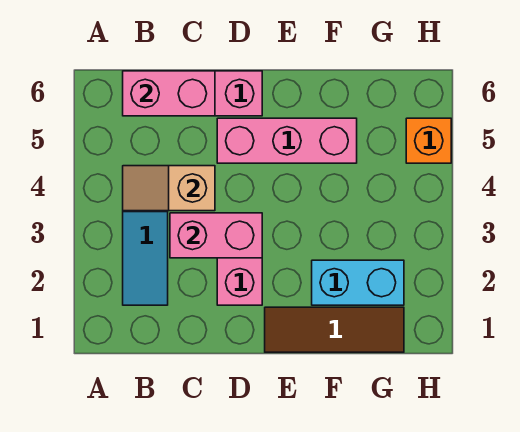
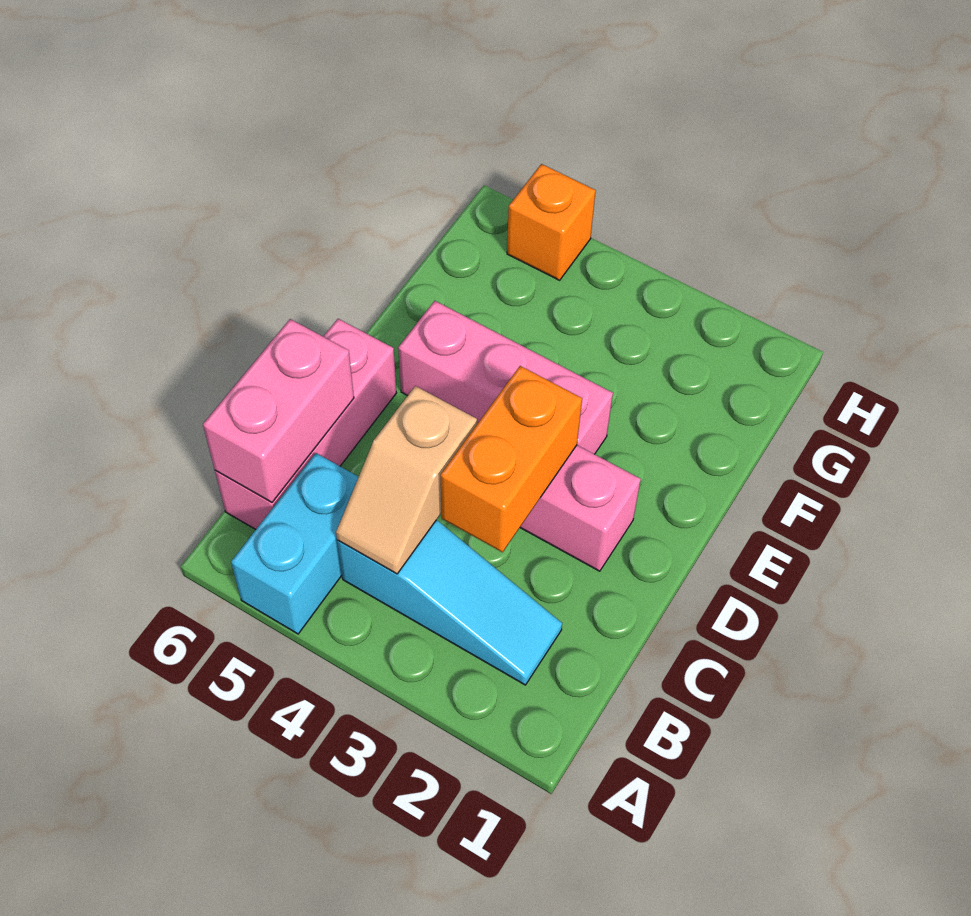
pink brick C3:D3 level 2 -> orange brick C3:D3 level 2
pink brick D5:F5 level 1 -> pink brick E3:E5 level 1
brown tile E1:G1 level 1 -> none
cyan brick F2:G2 level 1 -> cyan brick A5:B5 level 1

